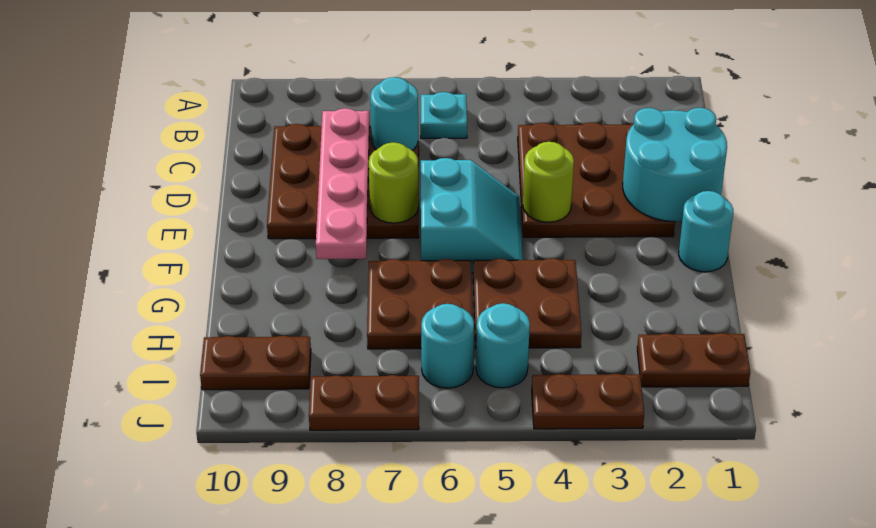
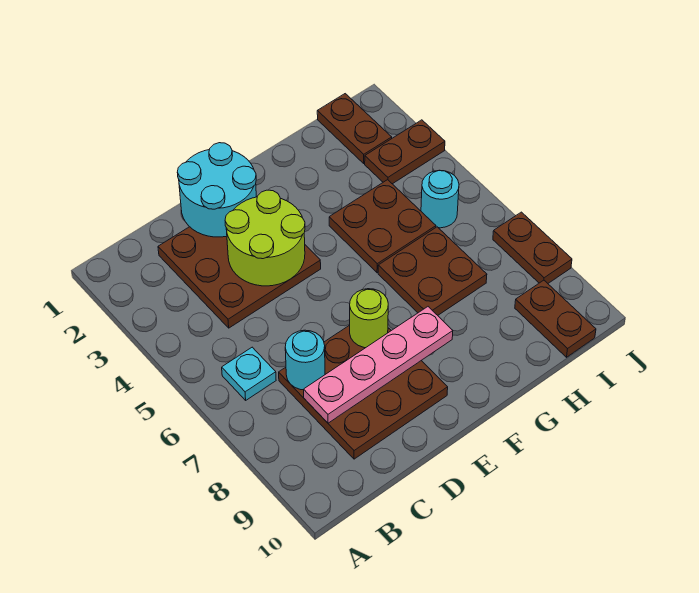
lime round brick E4 level 2 -> lime round brick D3:E4 level 2
cyan slope E5:F6 level 1 top 6 -> none
cyan round brick F1 level 1 -> none
cyan round brick I6 level 1 -> none
brown plate J3:J4 level 1 -> brown plate I3:J3 level 1

